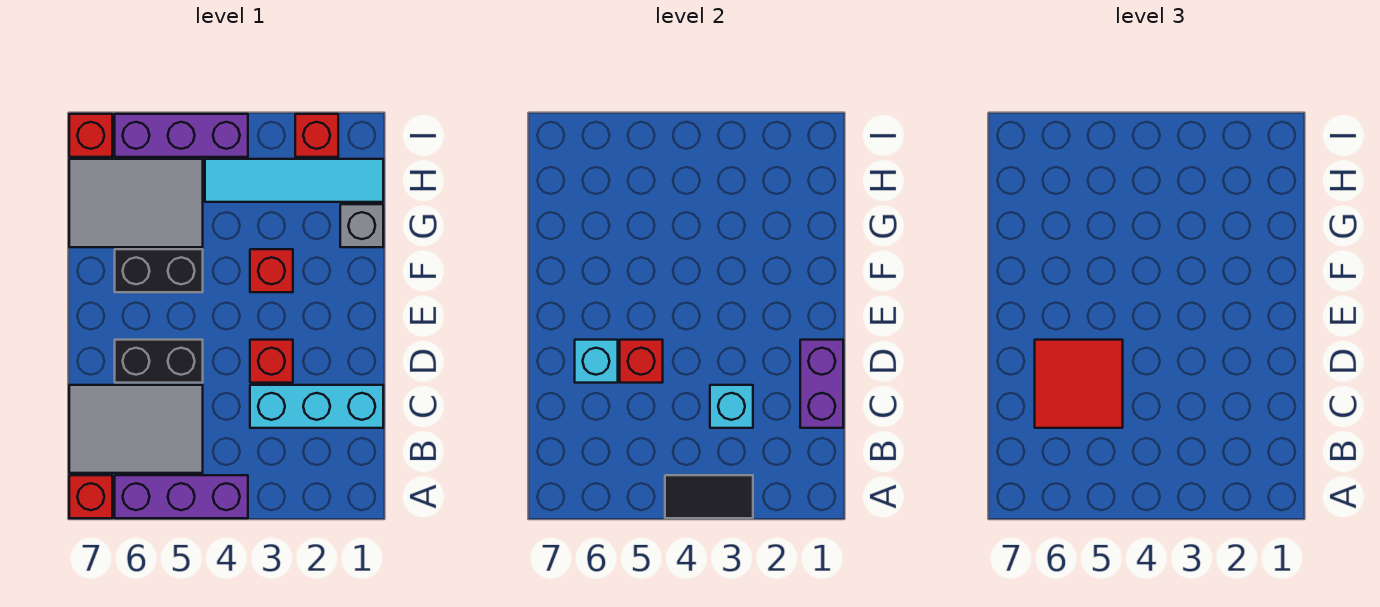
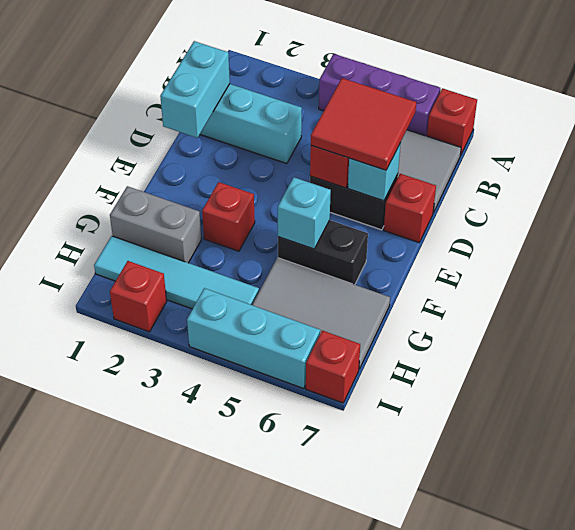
black tile A3:A4 level 2 -> none
purple brick C1:D1 level 2 -> cyan brick C1:D1 level 2
cyan brick C3 level 2 -> cyan brick F5 level 2
red brick D3 level 1 -> red brick D7 level 1
grey brick G1 level 1 -> grey brick G1:G2 level 1
purple brick I4:I6 level 1 -> cyan brick I4:I6 level 1

